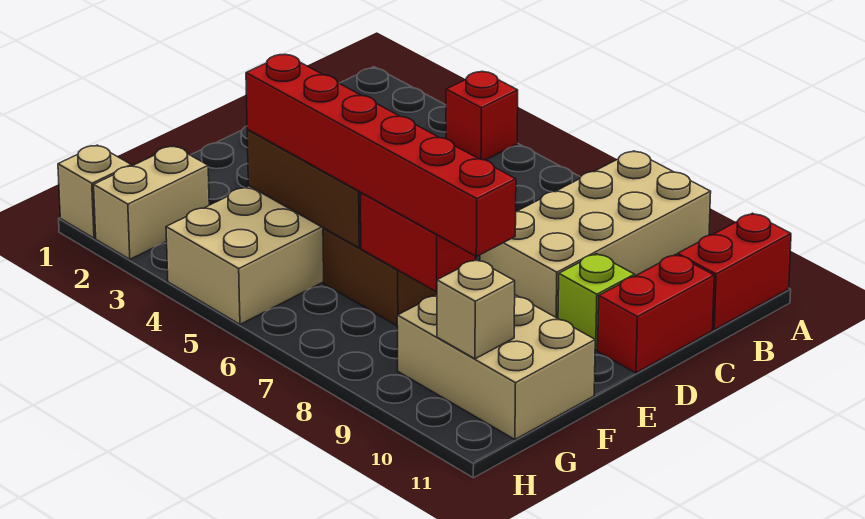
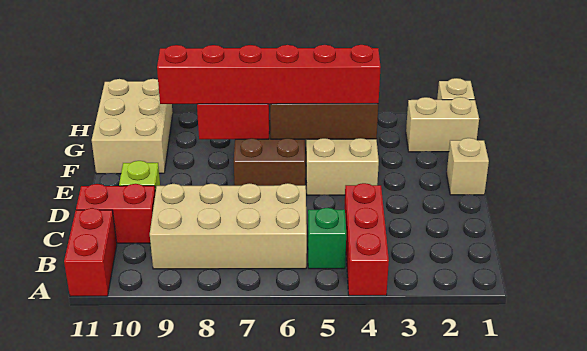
red brick A4 level 1 -> red brick A4:C4 level 1
tan brick A8:D9 level 1 -> tan brick B6:C9 level 1
none -> green brick B5 level 1
red brick C11:D11 level 1 -> red brick C10:C11 level 1
tan brick F9:G11 level 1 -> tan brick F10:H11 level 1
tan brick G2:H2 level 1 -> tan brick G1:G2 level 1
tan brick G10 level 2 -> tan brick E1 level 1

